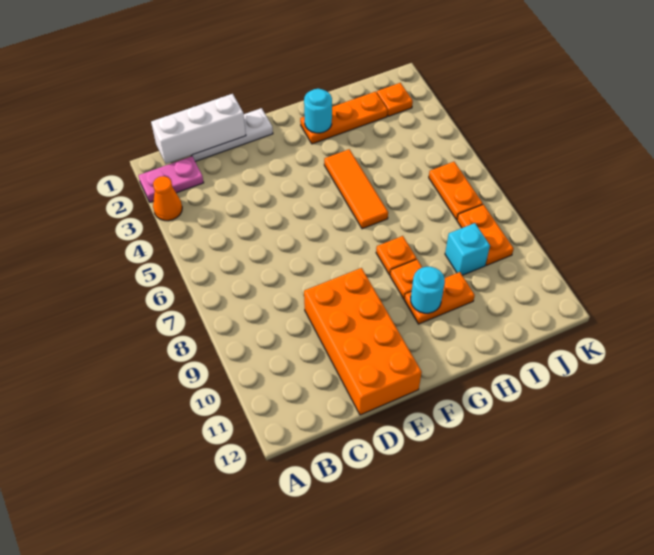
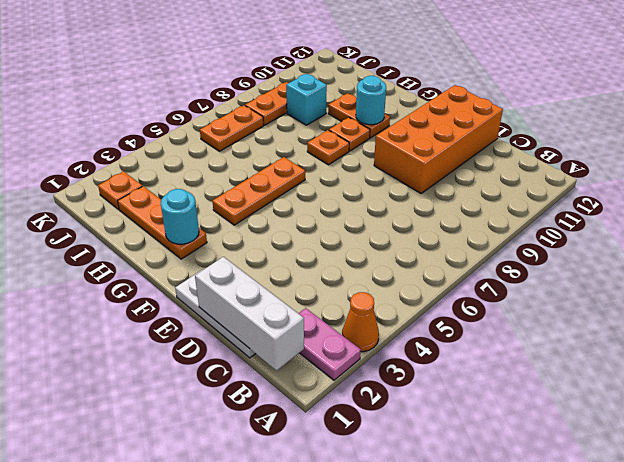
orange tile G4:G6 level 1 -> orange plate G4:G6 level 1

